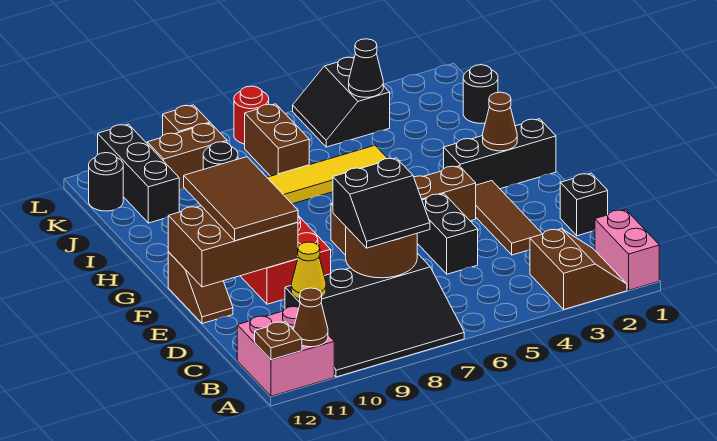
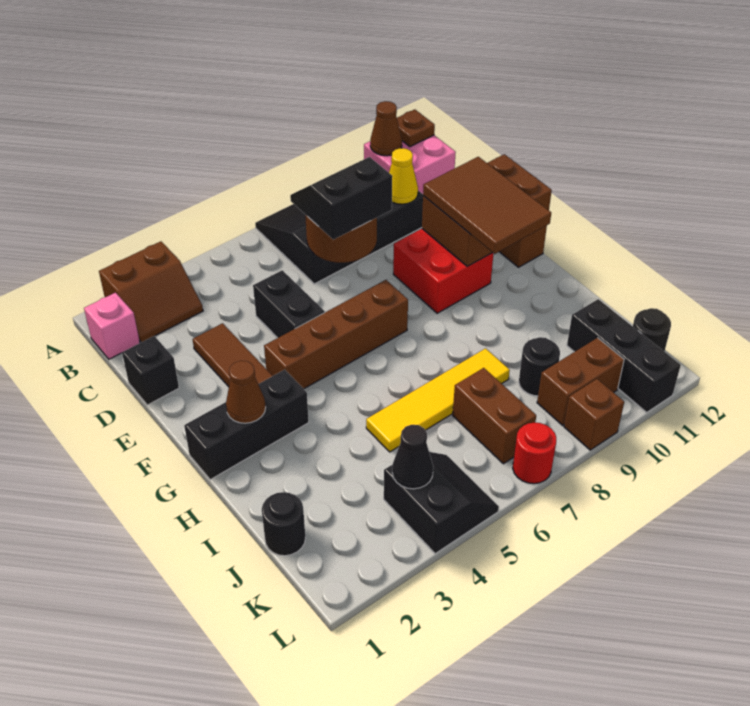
pink brick A1:B1 level 1 -> pink brick B1 level 1
brown slope A2:B3 level 1 top 3 -> brown slope A2:B3 level 1 top A

